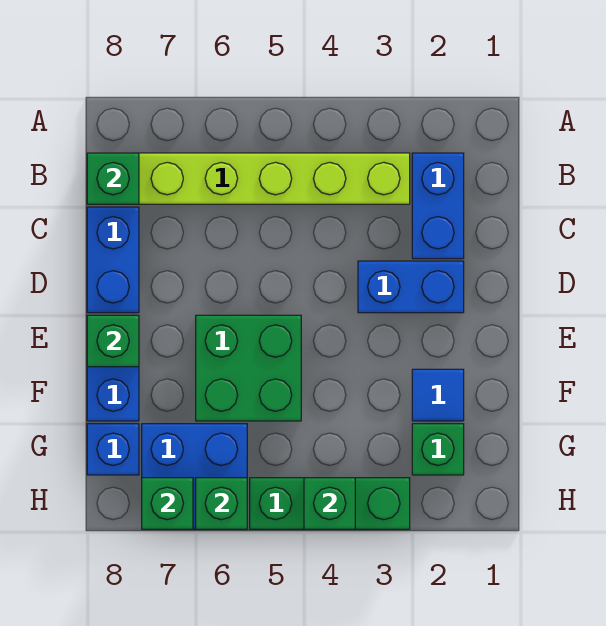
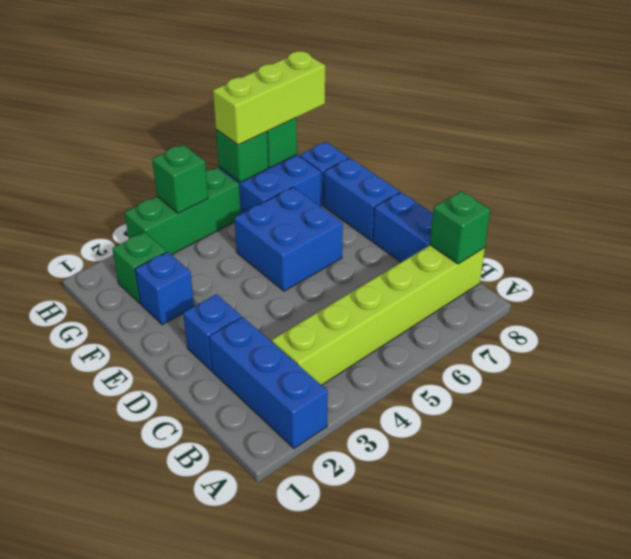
blue brick B2:C2 level 1 -> blue brick A2:C2 level 1
blue brick D2:D3 level 1 -> blue brick D2 level 1
green brick E5:F6 level 1 -> blue brick E5:F6 level 1
green brick E8 level 2 -> none
blue tile F2 level 1 -> blue brick F2 level 1
none -> lime brick H6:H8 level 3

